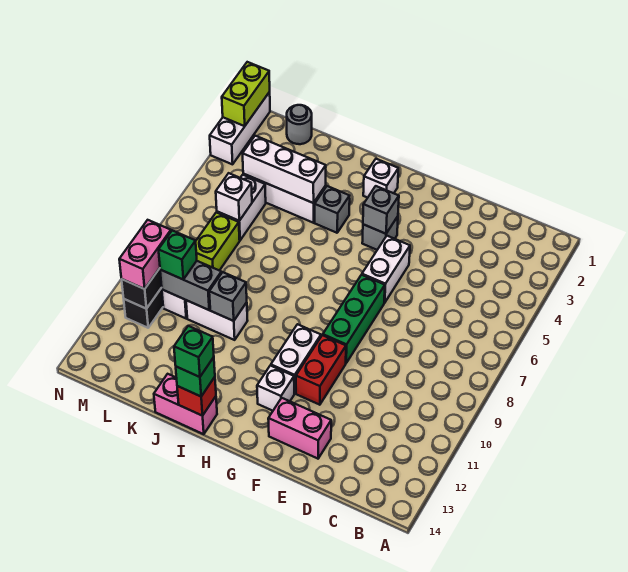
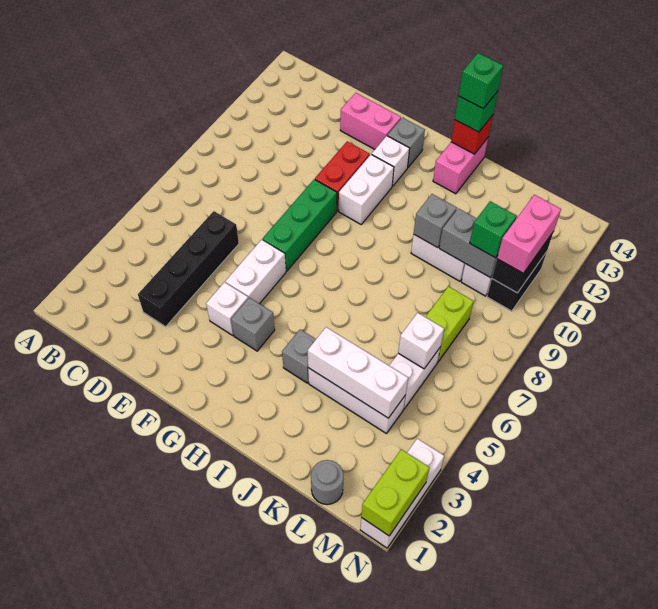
none -> black brick D3:D6 level 1
grey brick G4 level 2 -> grey brick G13 level 1
white brick H2 level 1 -> white brick F4 level 1
pink brick I14:J14 level 1 -> pink brick I13:I14 level 1

